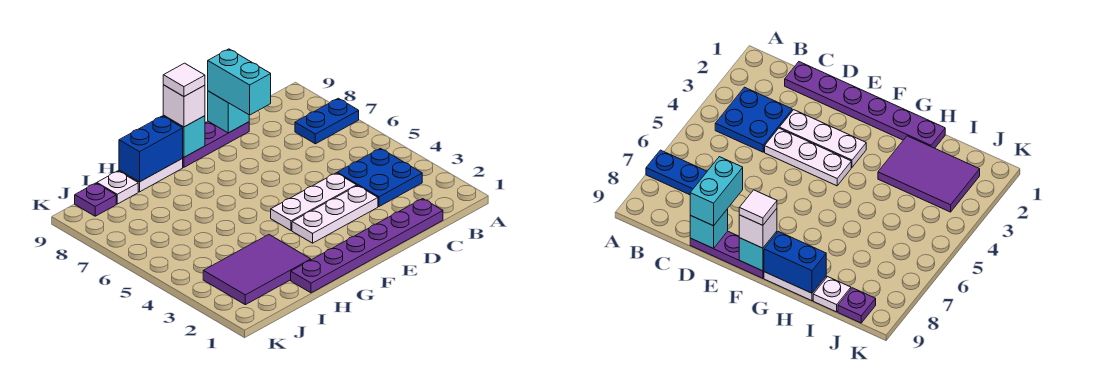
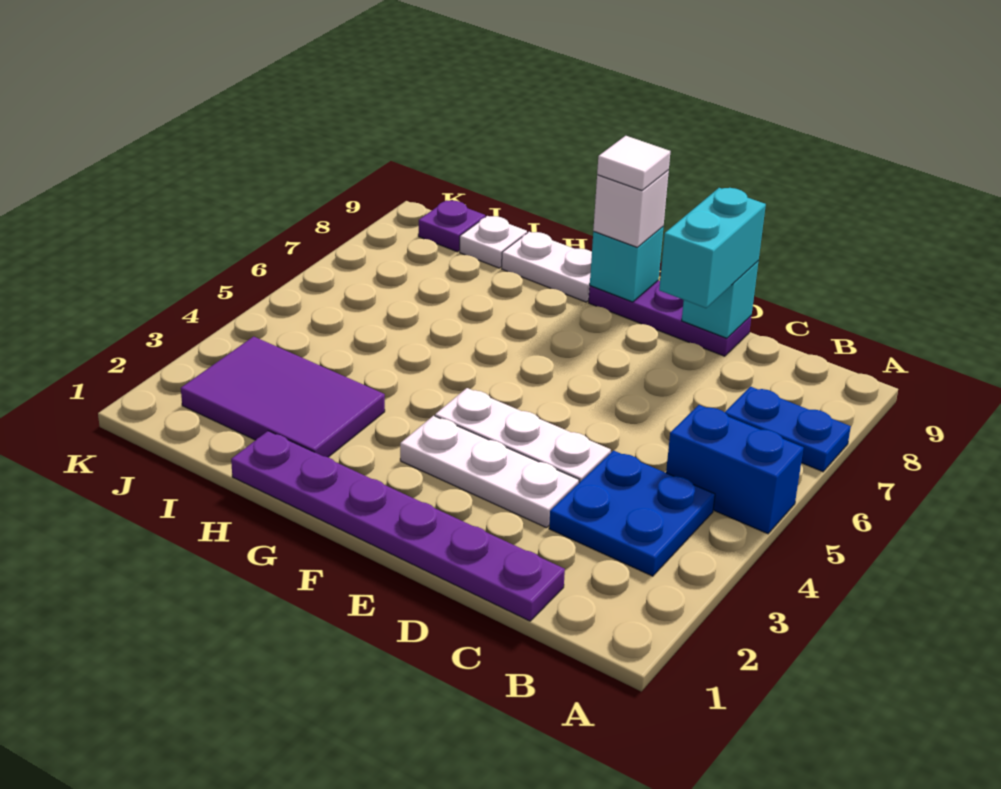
blue brick G9:H9 level 2 -> blue brick A5:B5 level 1

